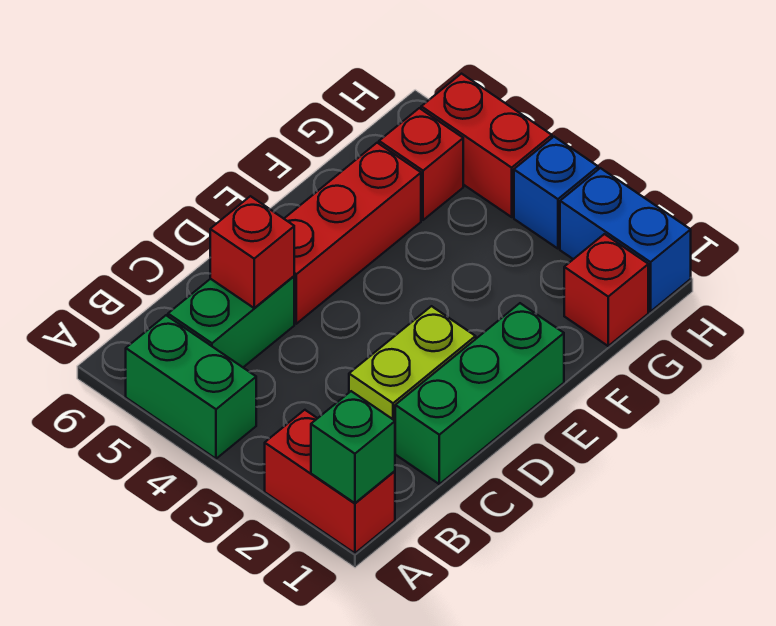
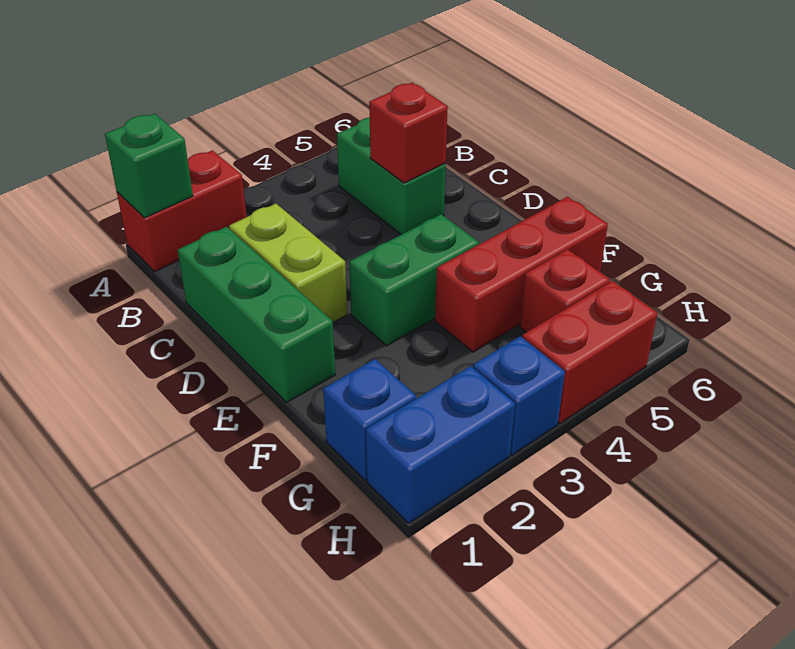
green brick A4:A5 level 1 -> green brick E3:E4 level 1
red brick D5:F5 level 1 -> red brick F4:F6 level 1
red brick G1 level 1 -> blue brick G1 level 1

